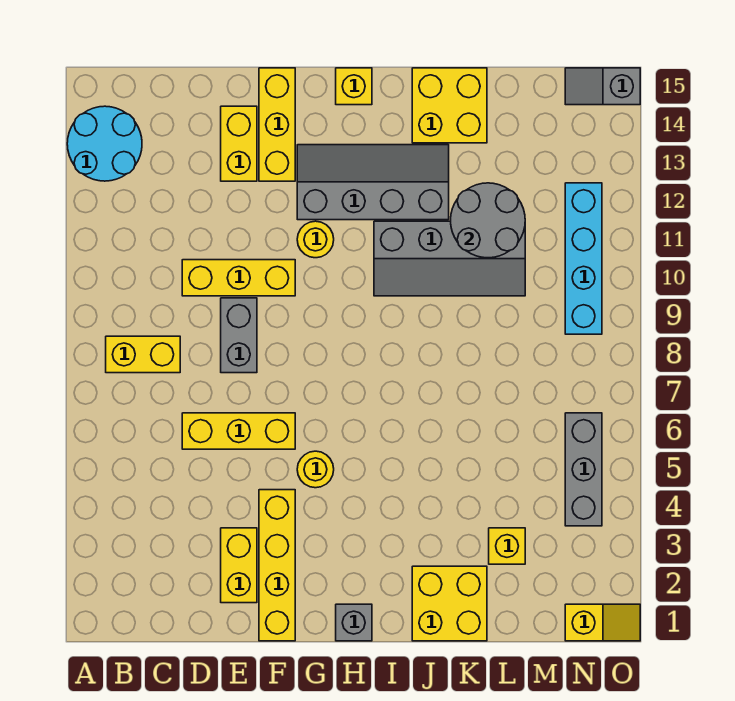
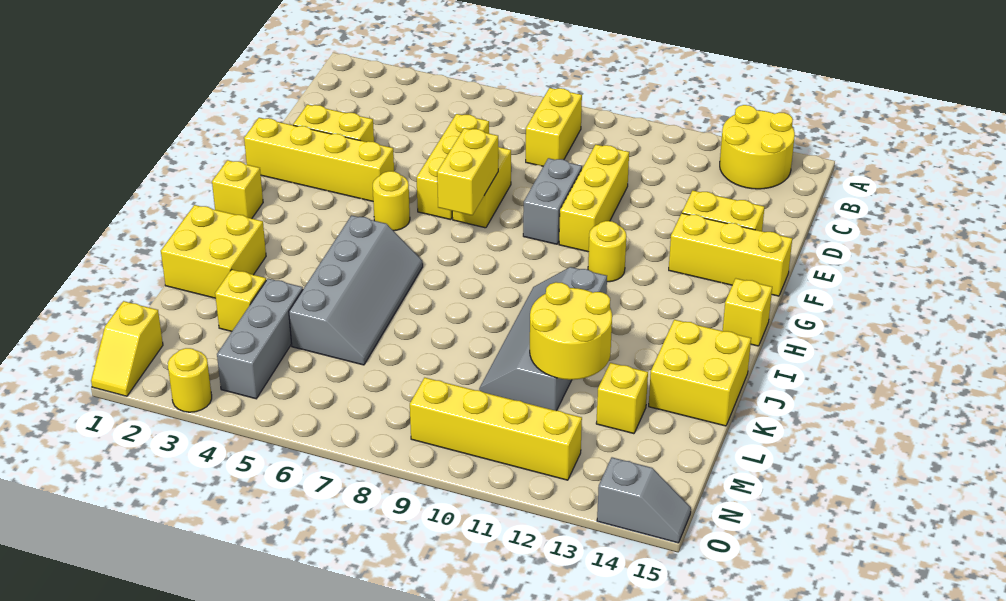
cyan round brick A13:B14 level 1 -> yellow round brick A13:B14 level 1
none -> yellow brick E7:F7 level 1
grey brick E8:E9 level 1 -> grey brick E9:F9 level 1
none -> yellow brick F7:G7 level 2
grey slope G12:J13 level 1 top 12 -> grey slope I5:L6 level 1 top 5
grey brick H1 level 1 -> yellow brick H1 level 1
grey round brick K11:L12 level 2 -> yellow round brick K11:L12 level 2
none -> yellow brick L13 level 1
grey brick N4:N6 level 1 -> grey brick L4:N4 level 1
cyan brick N9:N12 level 1 -> yellow brick N9:N12 level 1
grey slope N15:O15 level 1 top O -> grey slope O14:O15 level 1 top 14
none -> yellow round brick O3 level 1

